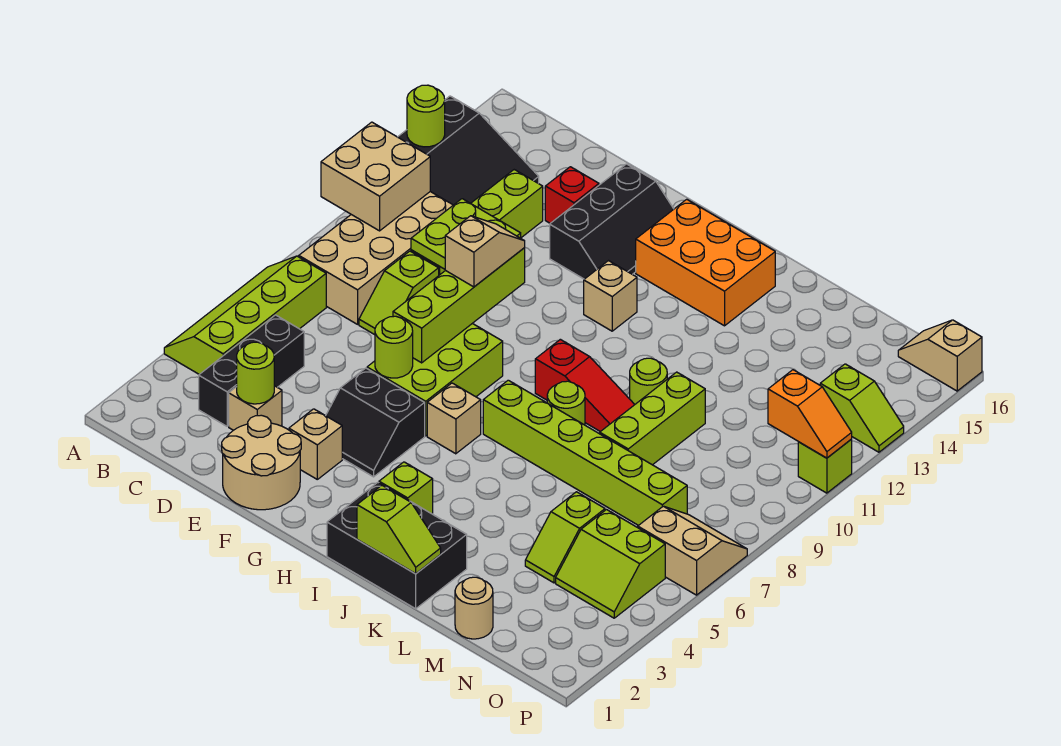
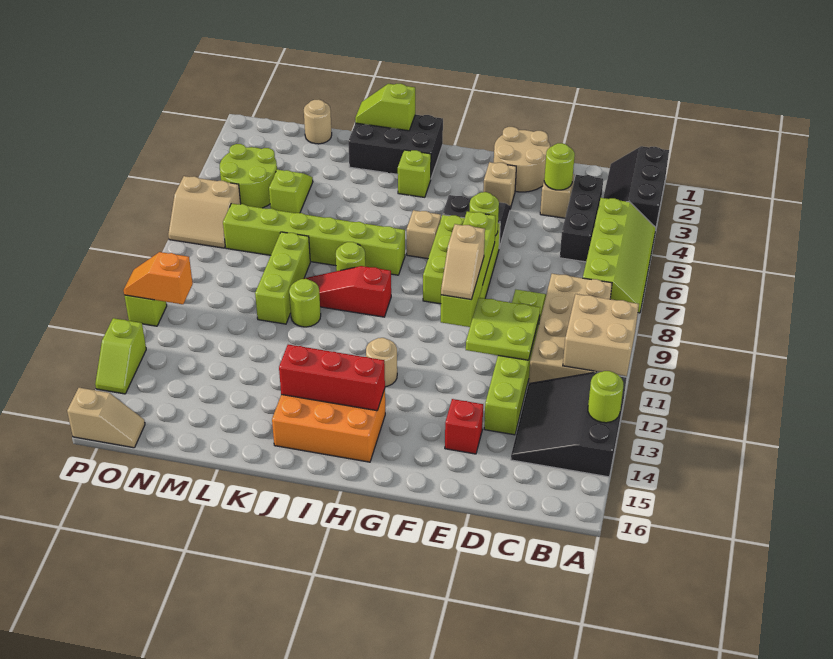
black slope F13:G15 level 1 top F -> black slope A1:B3 level 1 top A
tan brick H12 level 1 -> tan round brick H12 level 1
none -> red brick H14:J14 level 2
lime slope N4:O5 level 1 top 5 -> lime round brick N4:O5 level 1
lime slope O13:P13 level 1 top O -> lime slope P13:P14 level 1 top 13

